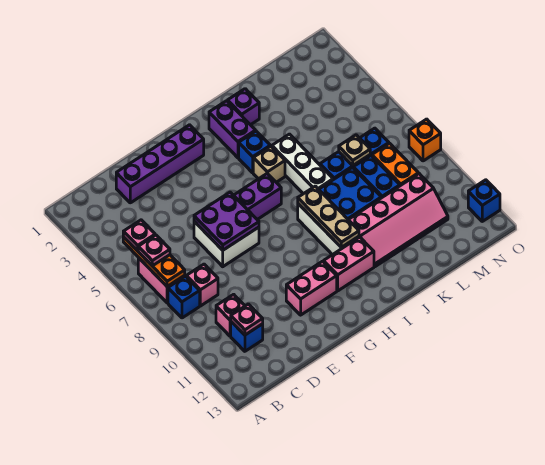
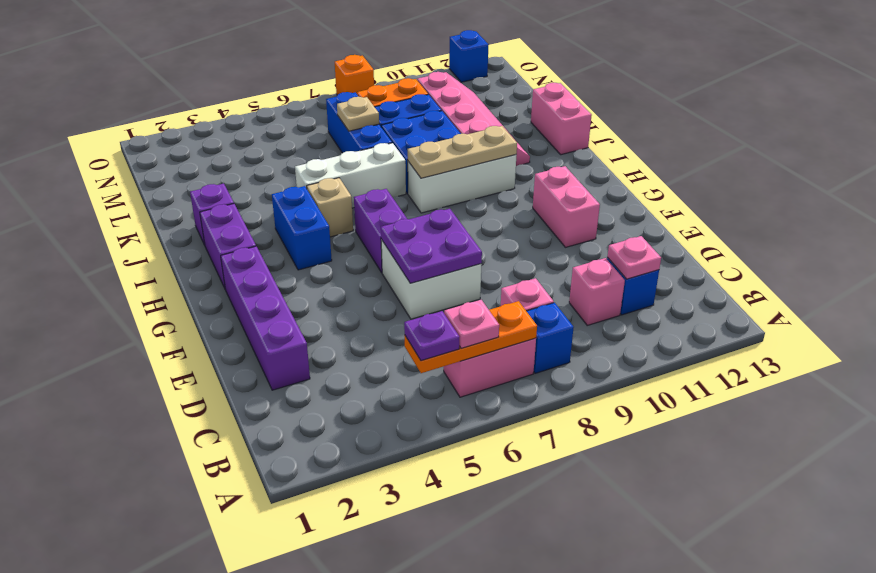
pink plate B5 level 3 -> purple plate B5 level 3
pink brick H11:I11 level 1 -> pink brick J13:K13 level 1
purple brick I2:I3 level 1 -> purple brick H2:I2 level 1
blue brick I4 level 1 -> blue brick H4:I4 level 1

